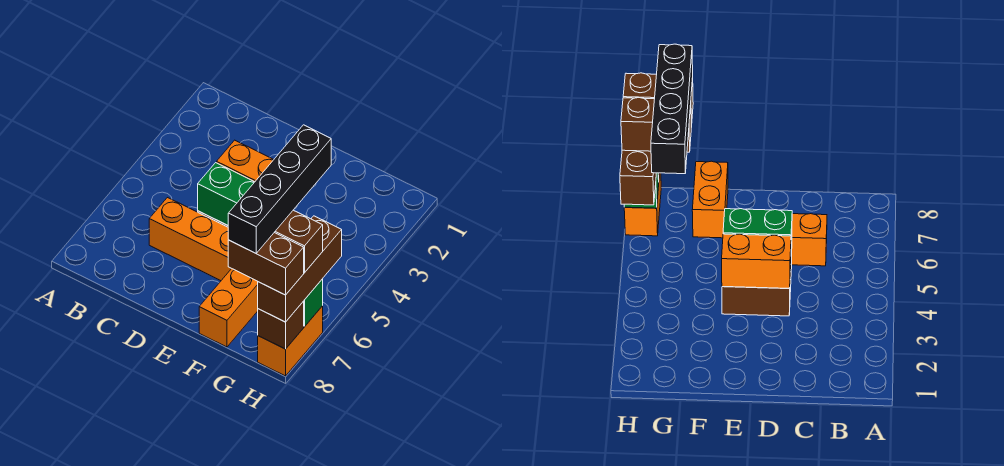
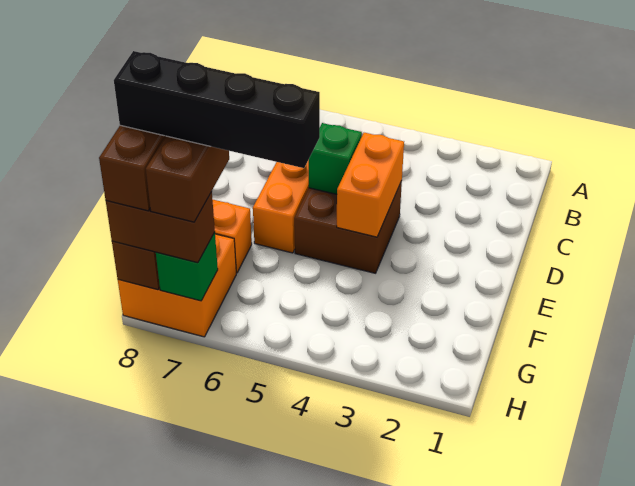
green brick D5:E5 level 2 -> green brick D5 level 2
brown brick H6:H8 level 3 -> brown brick H7:H8 level 3
orange brick H7:H8 level 1 -> orange brick G7:H8 level 1

